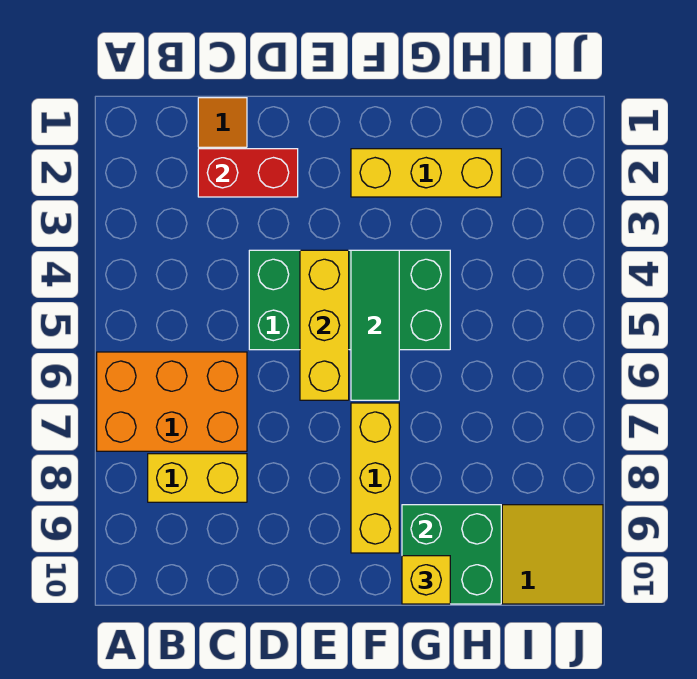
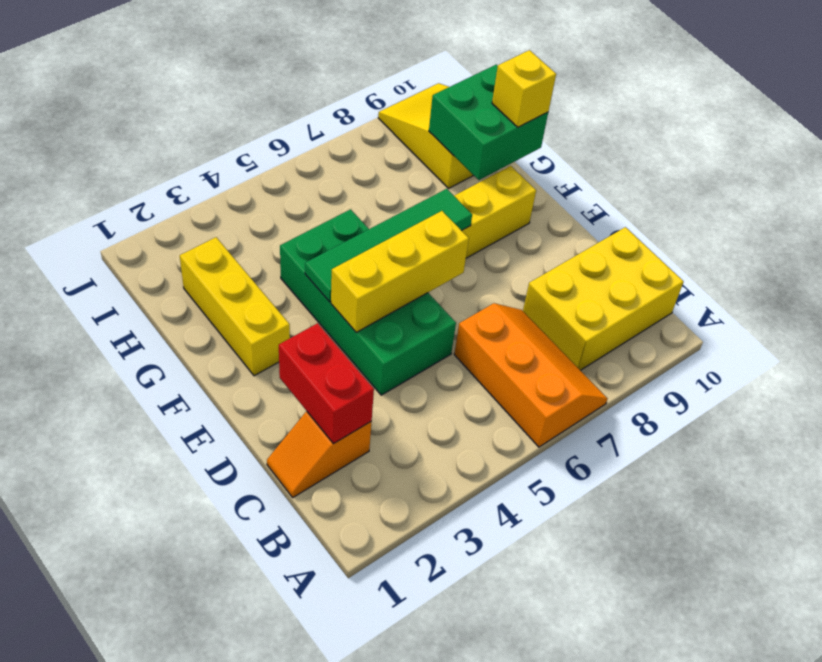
orange brick A6:C7 level 1 -> orange slope A6:C7 level 1 top 6
yellow brick B8:C8 level 1 -> yellow brick B8:C10 level 1
green tile F4:F6 level 2 -> green tile F4:F7 level 2

